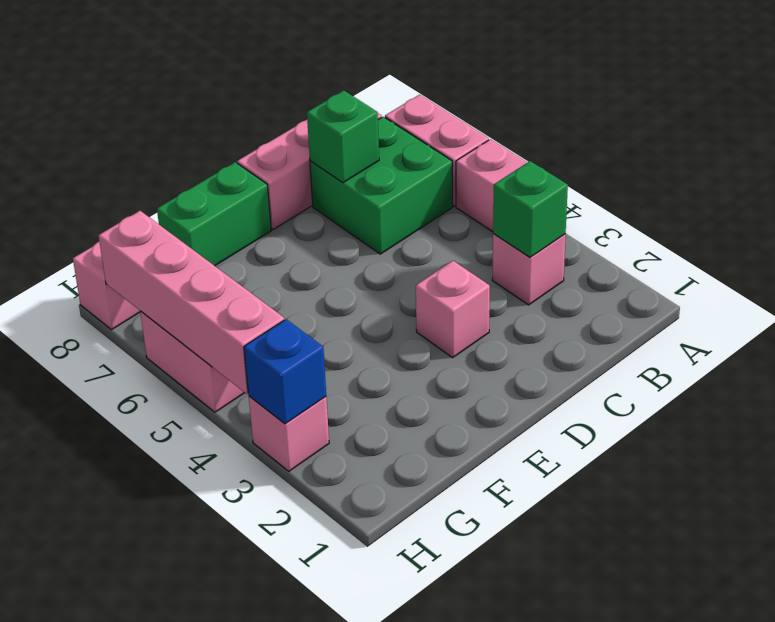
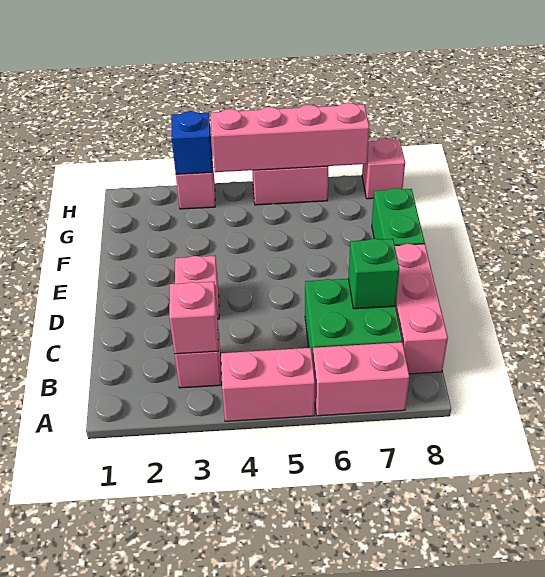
green brick B3 level 2 -> pink brick B3 level 2

